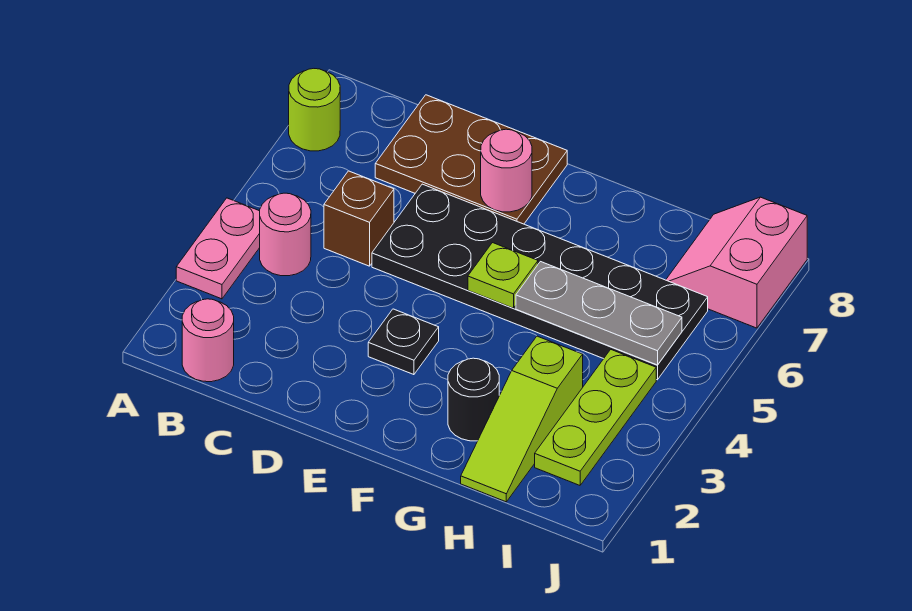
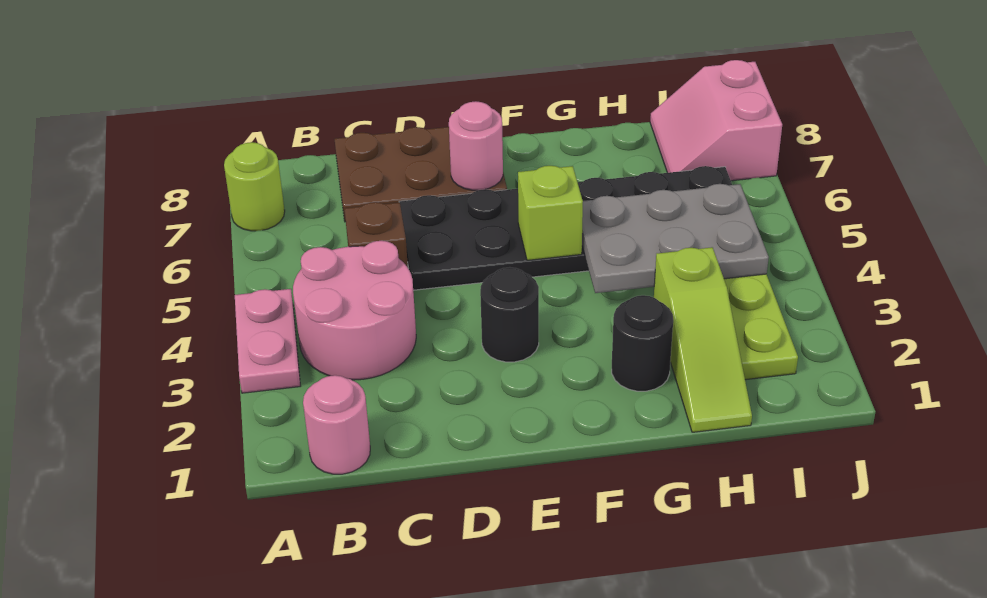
pink round brick B4 level 1 -> pink round brick B3:C4 level 1
black plate E3 level 1 -> black round brick E3 level 1
lime plate F5 level 2 -> lime brick F5 level 2
grey plate G5:I5 level 2 -> grey plate G4:I5 level 2

